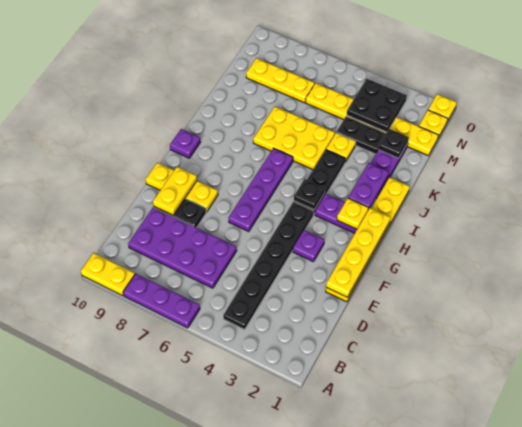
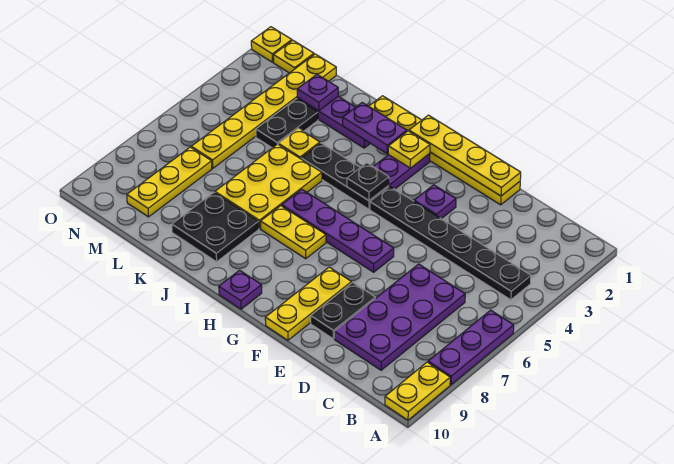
yellow plate E9:F9 level 2 -> yellow plate H7:I7 level 1
black plate L2 level 2 -> purple plate L2 level 2
black plate M3:N4 level 2 -> black plate J8:K9 level 1

